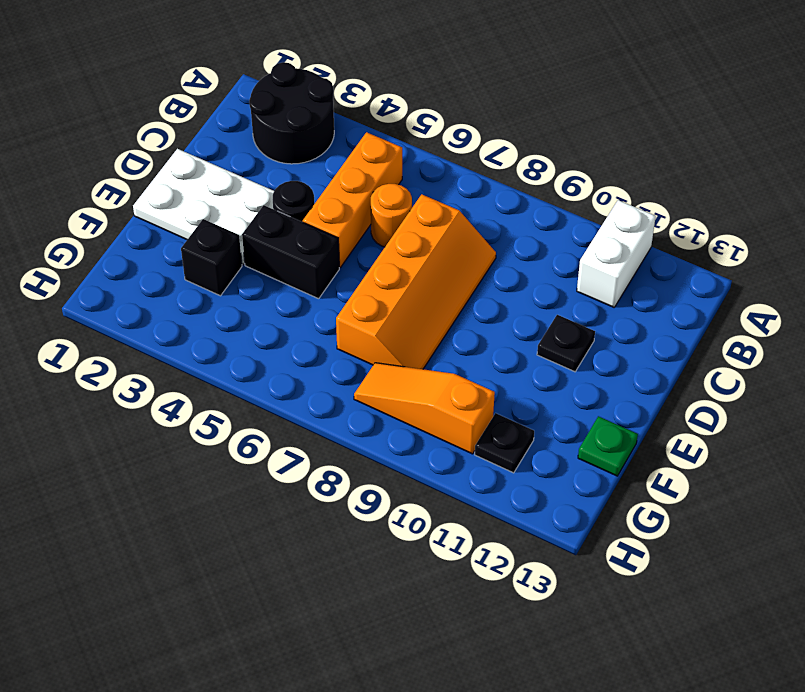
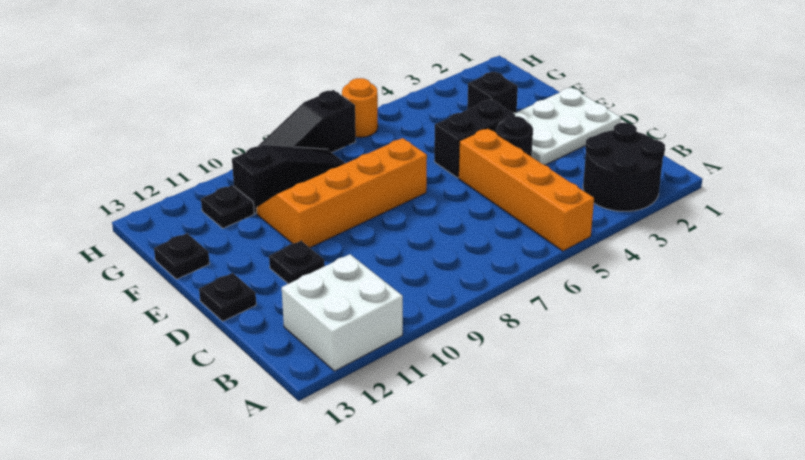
white brick A11:B11 level 1 -> white brick A11:B12 level 1
orange brick B5:D5 level 1 -> orange brick A5:D5 level 1
orange round brick C6 level 1 -> orange round brick H6 level 1
orange slope C7:F8 level 1 top 7 -> orange slope E7:F10 level 1 top E
none -> black plate D13 level 1
green plate F13 level 1 -> black plate F13 level 1
orange slope G8:G10 level 1 top 10 -> black slope G8:G10 level 1 top 10
none -> black slope H7:H9 level 1 top 7

